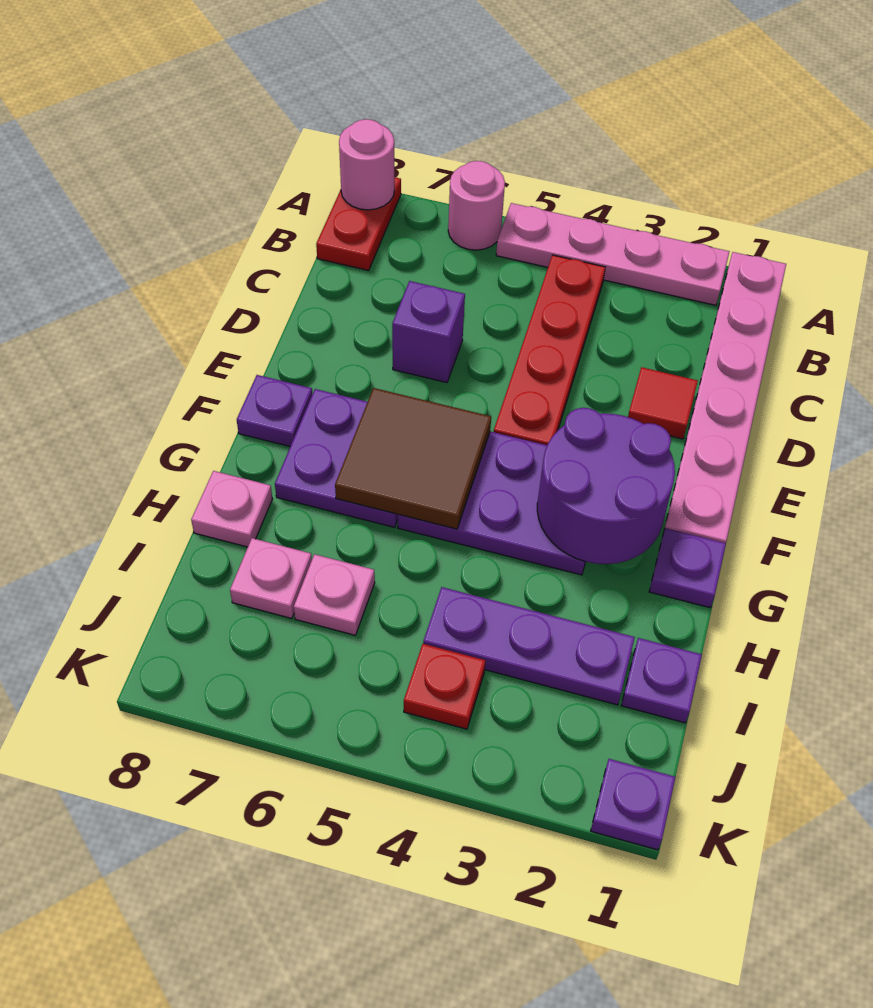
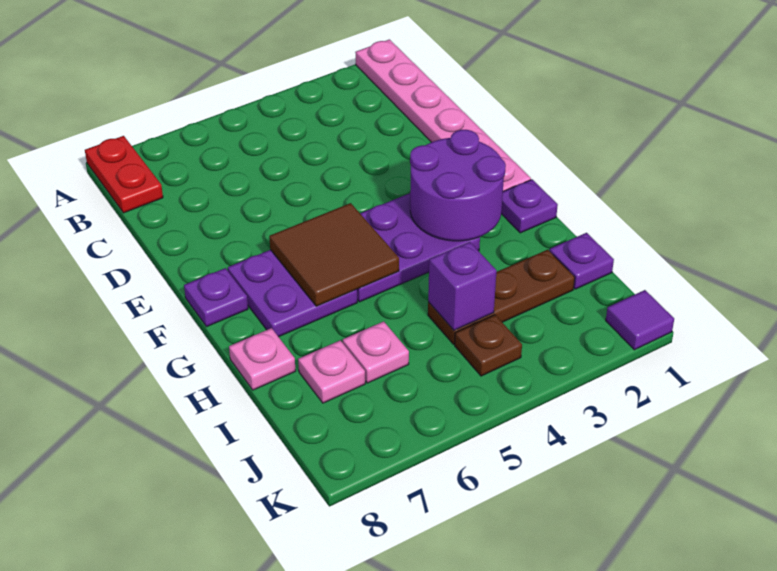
pink plate A2:A5 level 1 -> none
pink round brick A6 level 1 -> none
pink round brick A8 level 2 -> none
red plate B4:E4 level 1 -> none
red tile D2 level 1 -> none
purple brick D6 level 1 -> purple brick I4 level 2
purple plate I2:I4 level 1 -> brown plate I2:I4 level 1
red plate J4 level 1 -> brown plate J4 level 1
purple plate K1 level 1 -> purple tile K1 level 1

